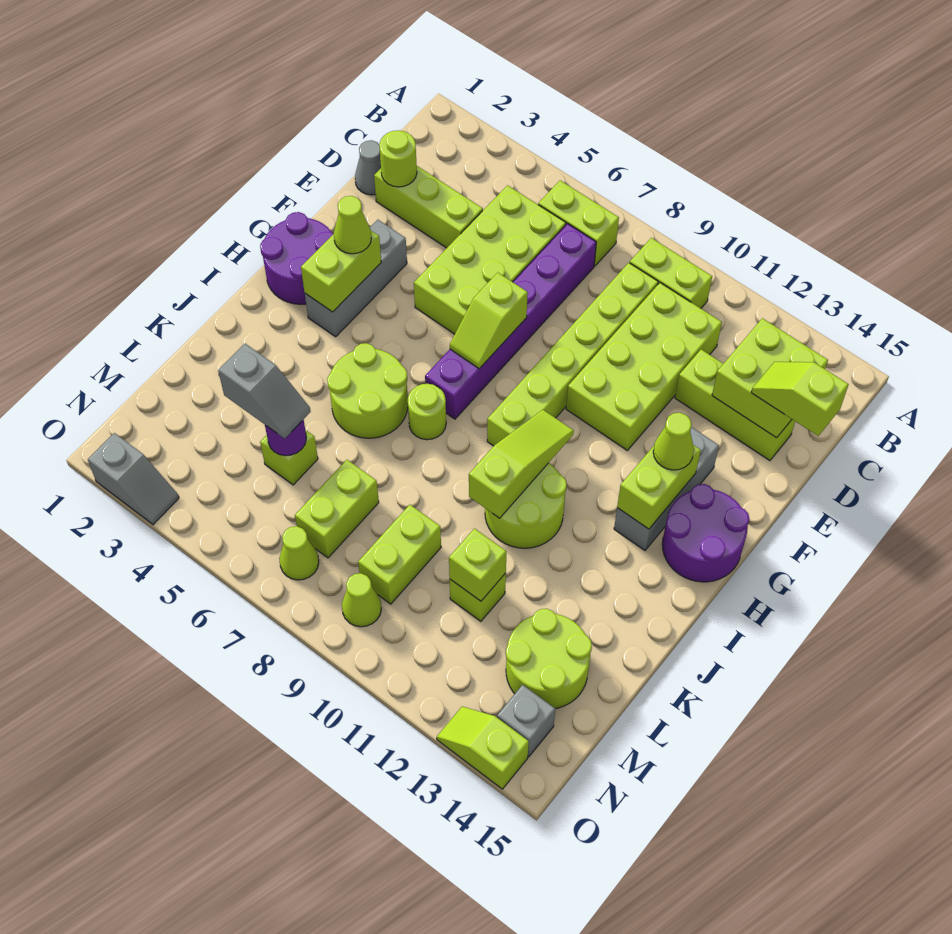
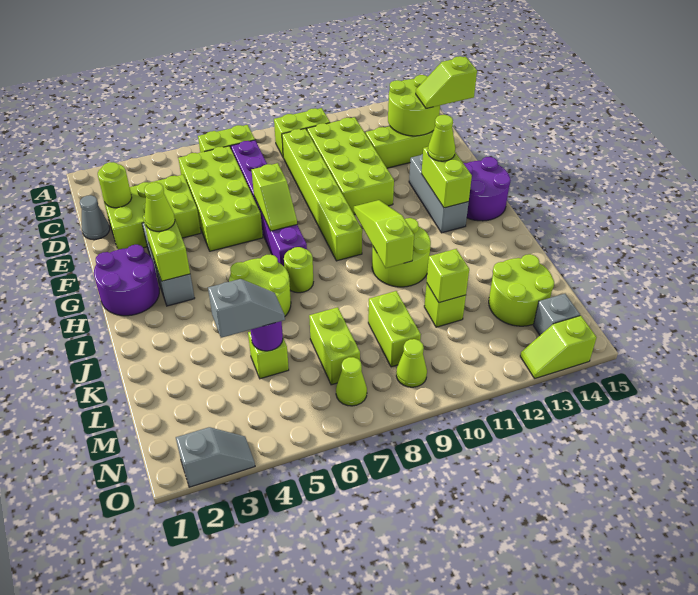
lime brick C13:D14 level 2 -> lime round brick C13:D14 level 2
lime brick D2:D4 level 1 -> lime brick D2:E4 level 1

